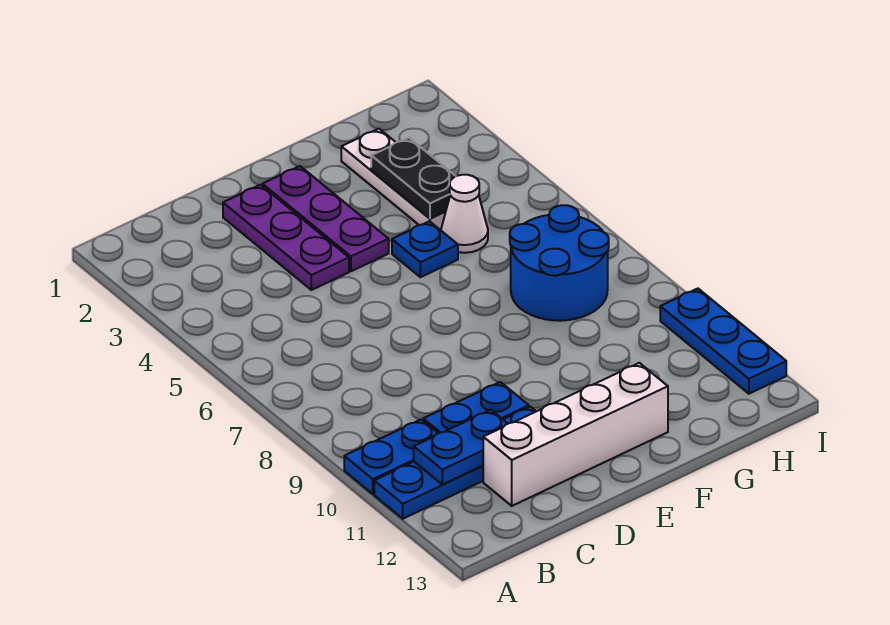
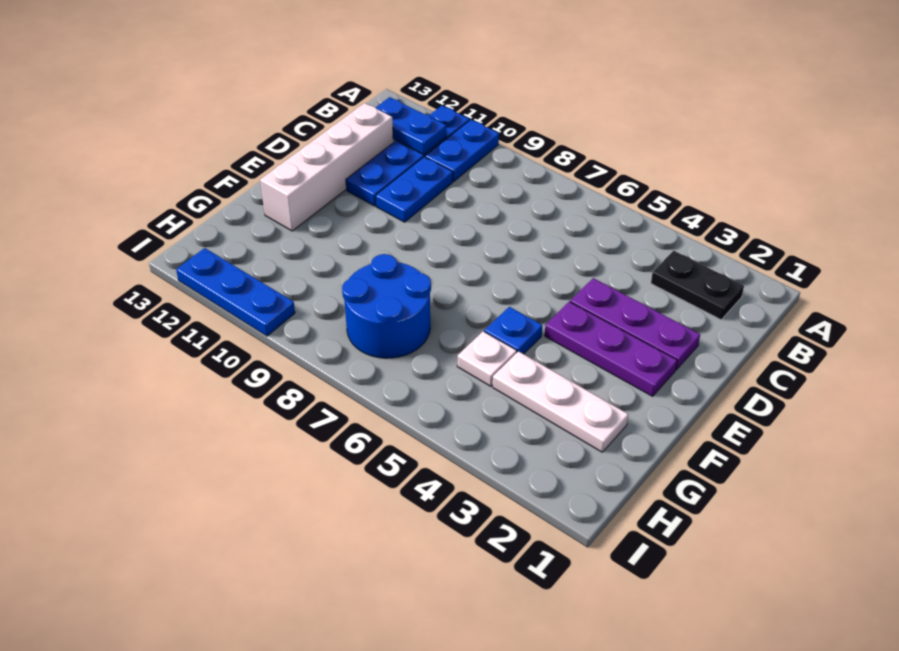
blue plate B11:C11 level 2 -> blue plate B11:B12 level 2
black plate G3:G4 level 2 -> black plate B2:B3 level 1
white cone G5 level 1 -> white plate G5 level 1

